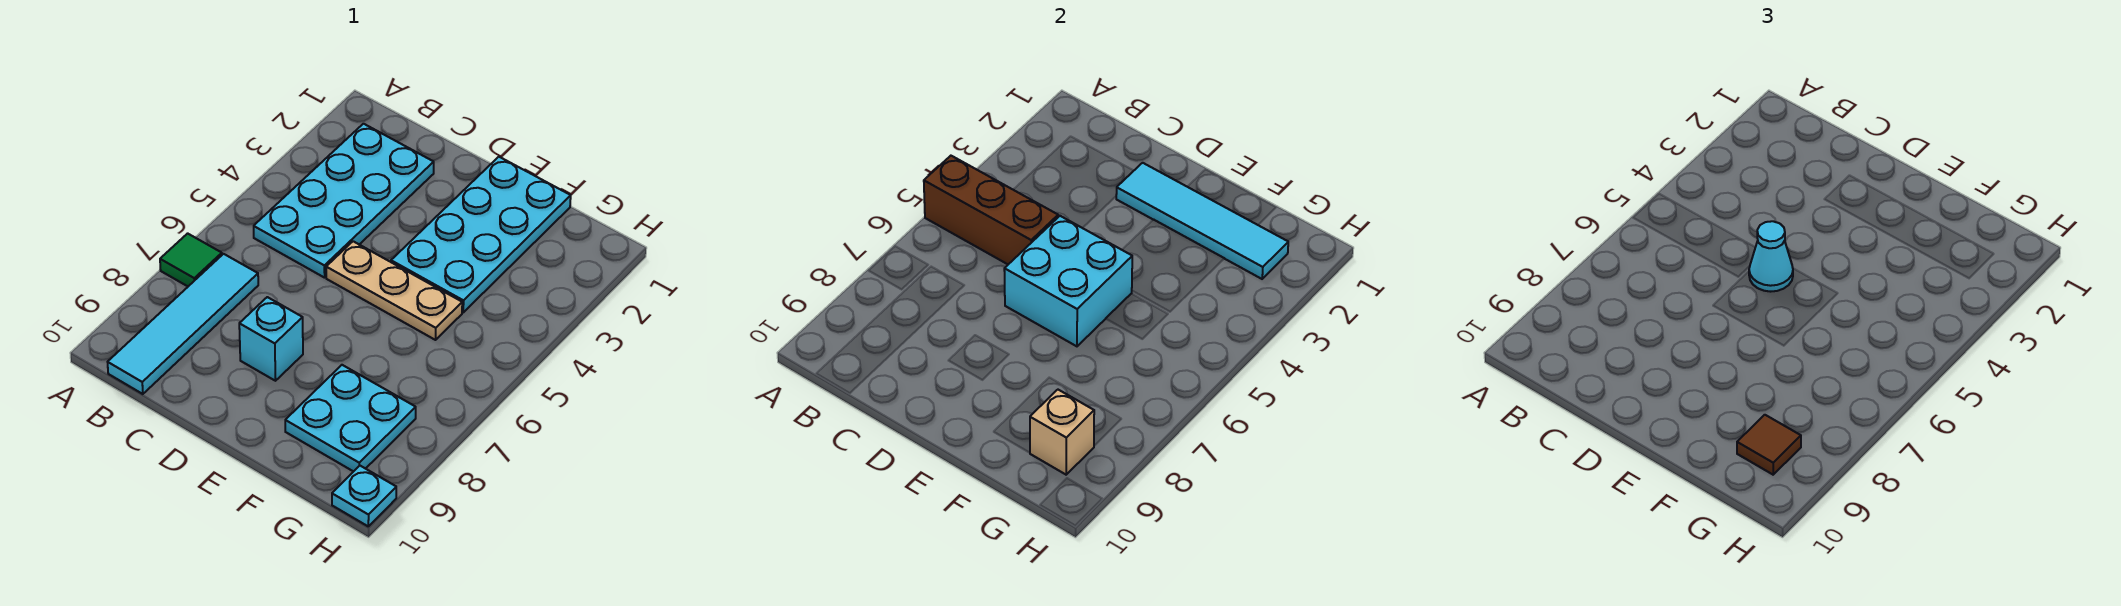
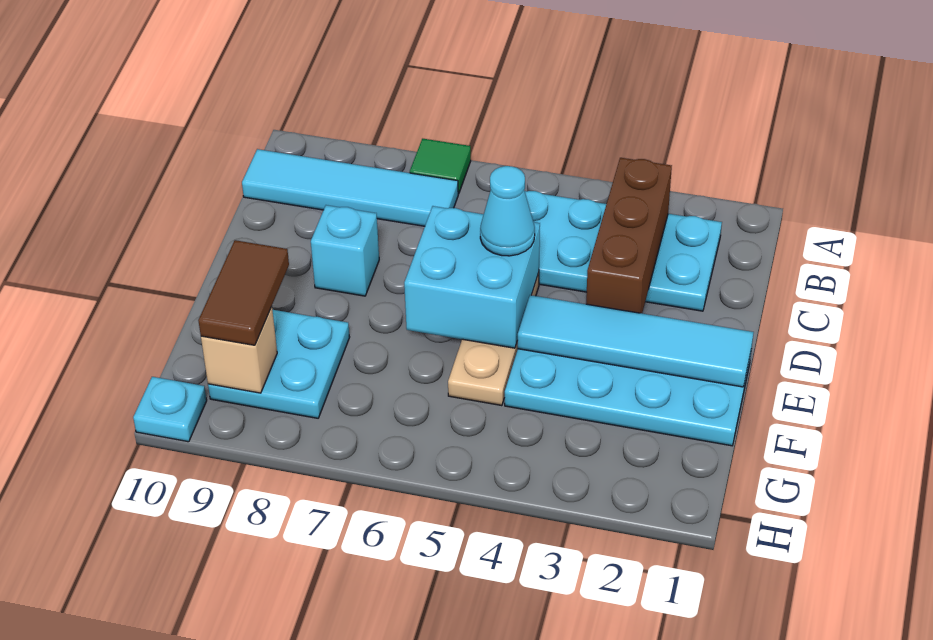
brown brick A5:C5 level 2 -> brown brick B3:D3 level 2
cyan tile D2:G2 level 2 -> cyan tile E1:E4 level 2
brown tile G9 level 3 -> brown tile F9:G9 level 3

